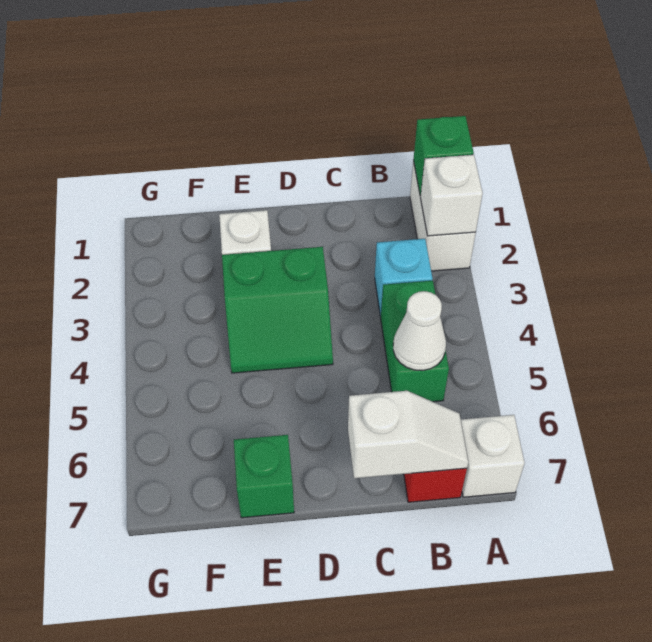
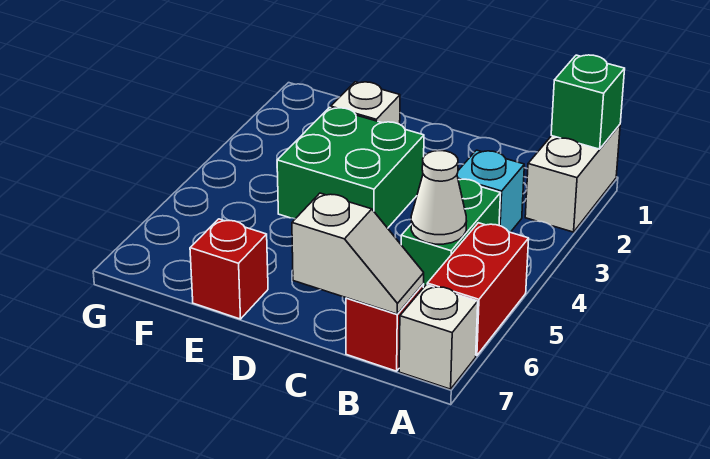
white brick A2 level 2 -> none
none -> red brick A5:A6 level 1
green slope D3:E4 level 1 top 3 -> green brick D3:E4 level 1
green brick E7 level 1 -> red brick E7 level 1

